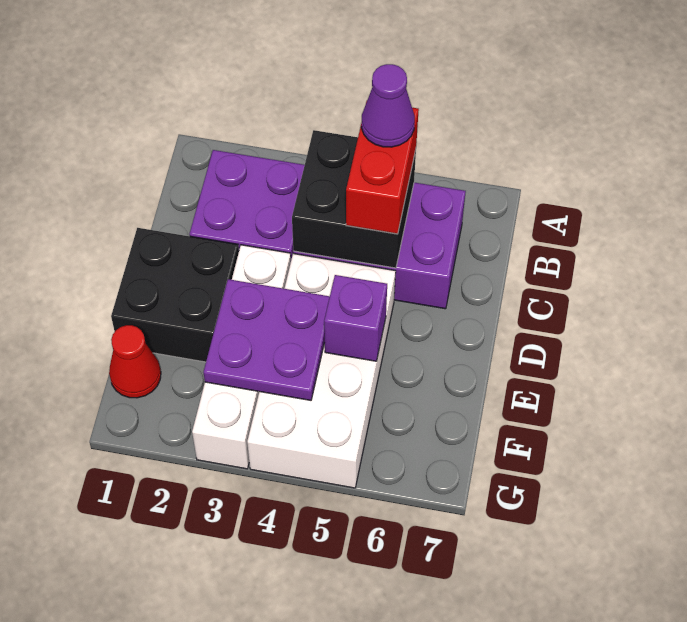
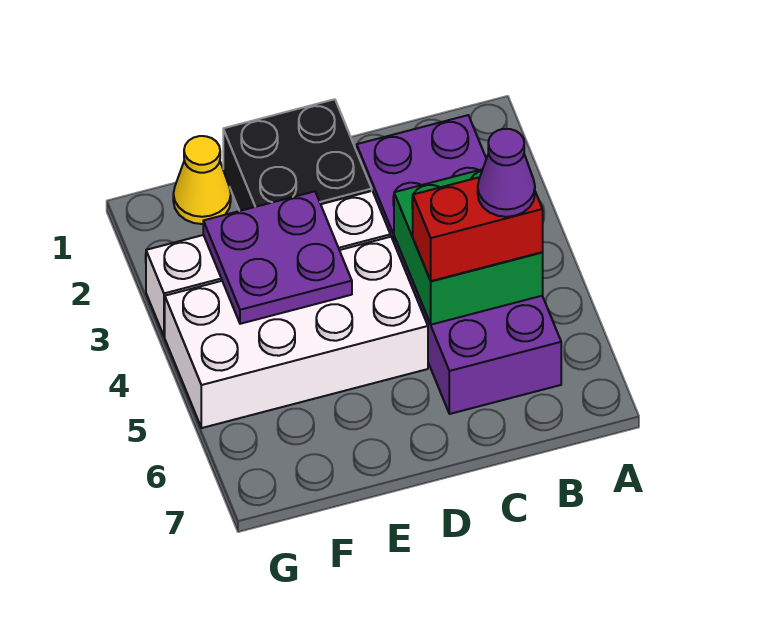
black brick B4:C5 level 2 -> green brick B4:C5 level 2
purple brick E5 level 2 -> none
red cone F1 level 1 -> yellow cone F1 level 1

